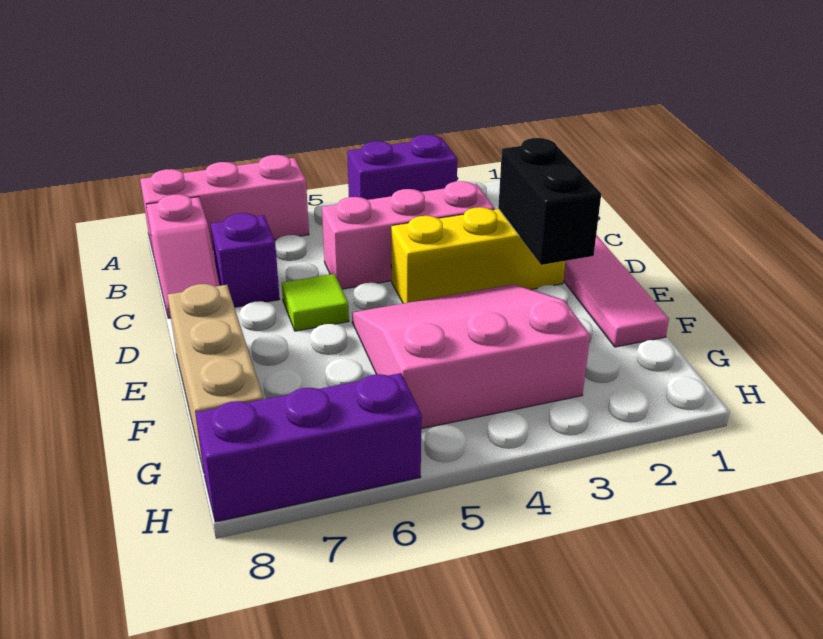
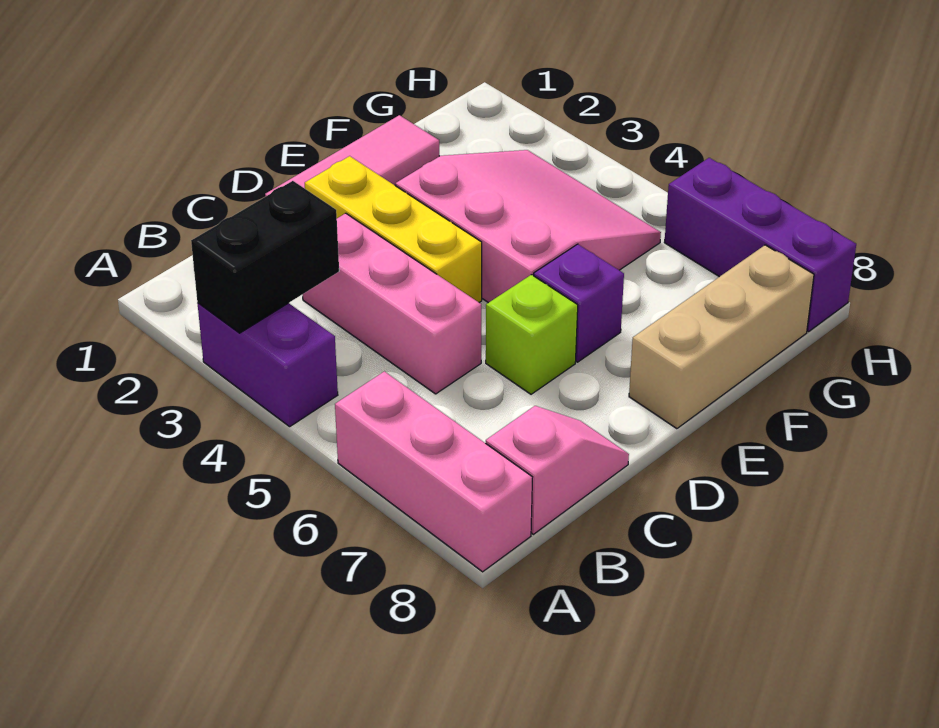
purple brick C7 level 1 -> purple brick E6 level 1
black brick D2:E2 level 2 -> black brick A3:B3 level 2
lime tile D6 level 1 -> lime brick D6 level 1
pink slope E3:G5 level 1 top G -> pink slope E3:G5 level 1 top E

